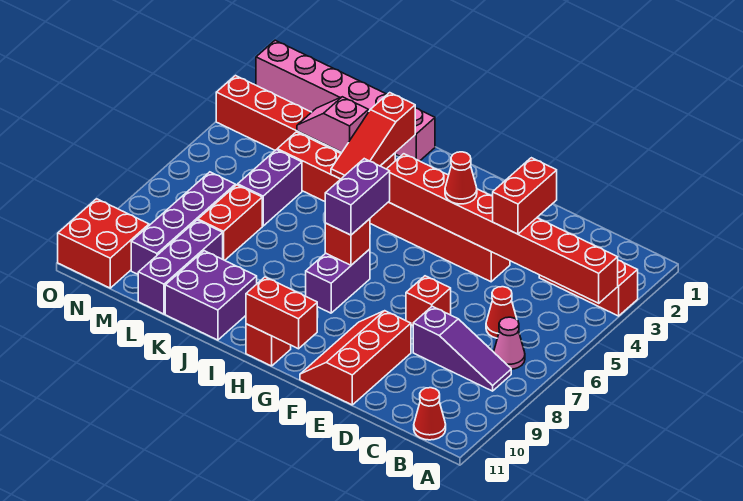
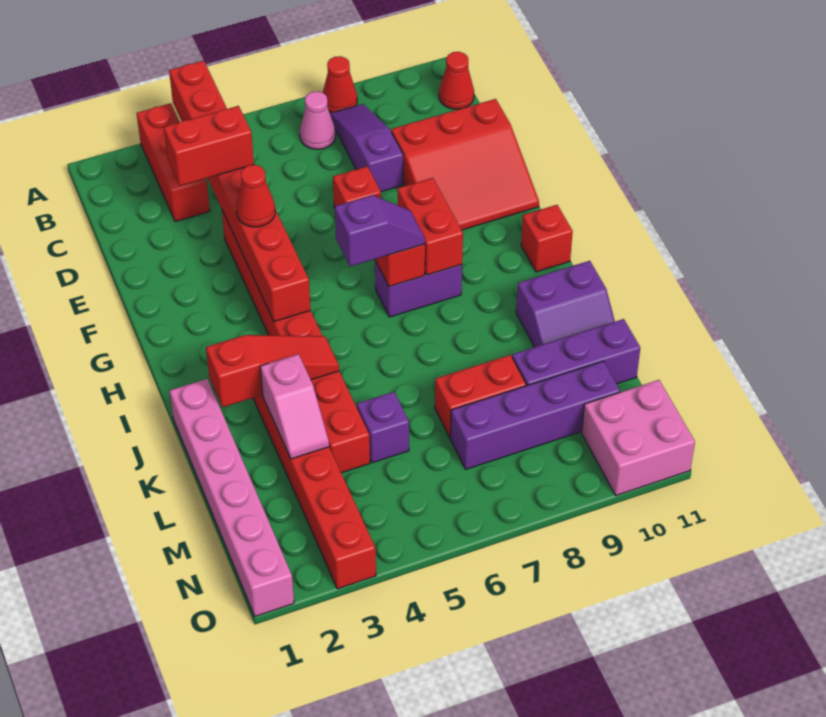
red cone C6 level 1 -> red cone A8 level 1
red slope E9:F11 level 1 top E -> red slope D9:F11 level 1 top D
red brick G11:H11 level 2 -> red brick G8:H8 level 2
purple brick H6:H7 level 3 -> purple slope H6:H7 level 3 top 6
purple brick J10:K11 level 1 -> purple slope J10:K11 level 1 top J
purple brick L5:L6 level 1 -> purple brick L5 level 1
red brick N10:O11 level 1 -> pink brick N10:O11 level 1

